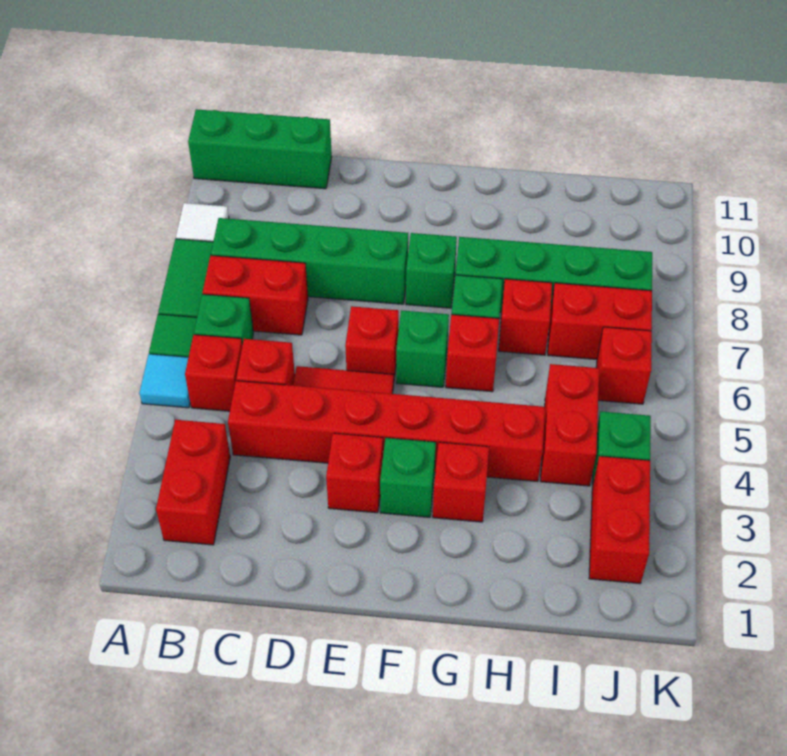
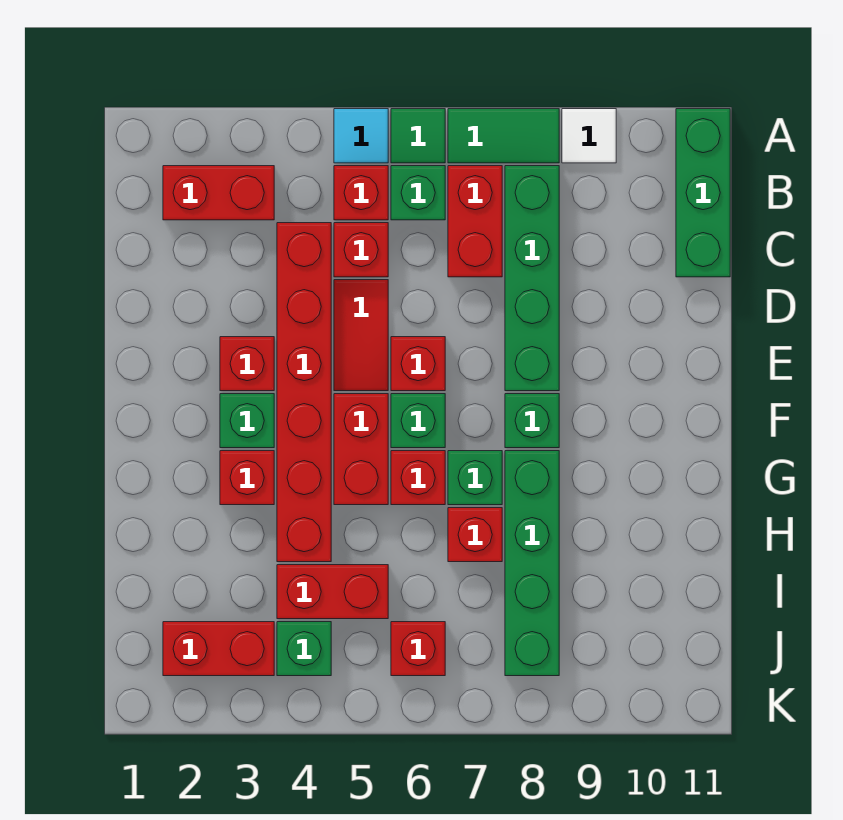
red brick I7:J7 level 1 -> red brick F5:G5 level 1

